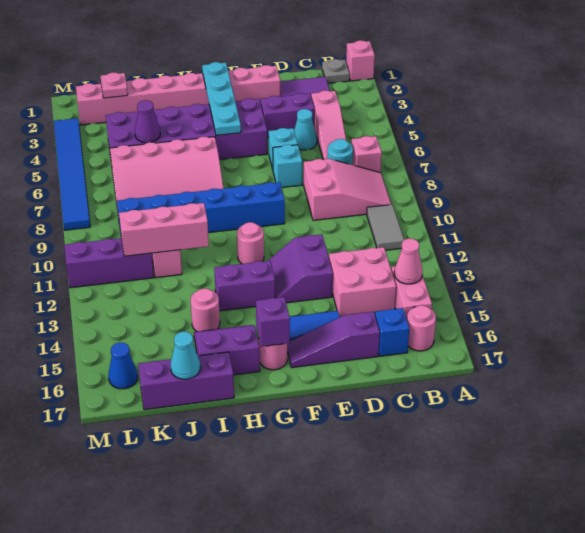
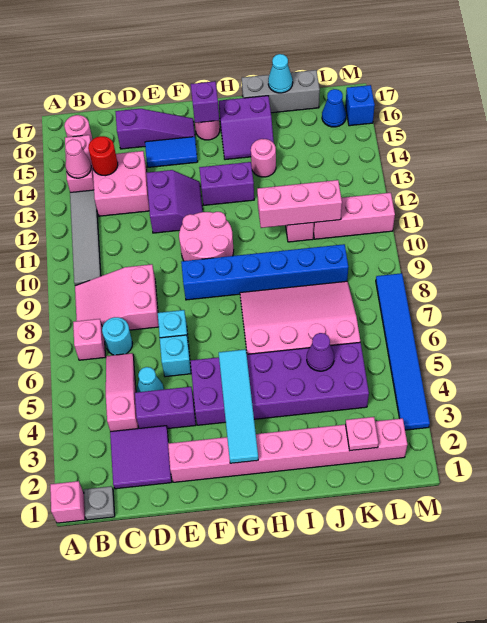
grey tile B10:B11 level 1 -> grey tile B10:B13 level 1
none -> red round brick C14 level 2
blue brick C16 level 1 -> blue brick M16 level 1
cyan plate G2:G5 level 2 -> cyan tile G2:G5 level 2
pink round brick G11 level 1 -> pink round brick F10:G11 level 1
purple brick I17:K17 level 1 -> grey brick I17:K17 level 1
purple brick K11:M11 level 1 -> pink brick K11:M11 level 1

